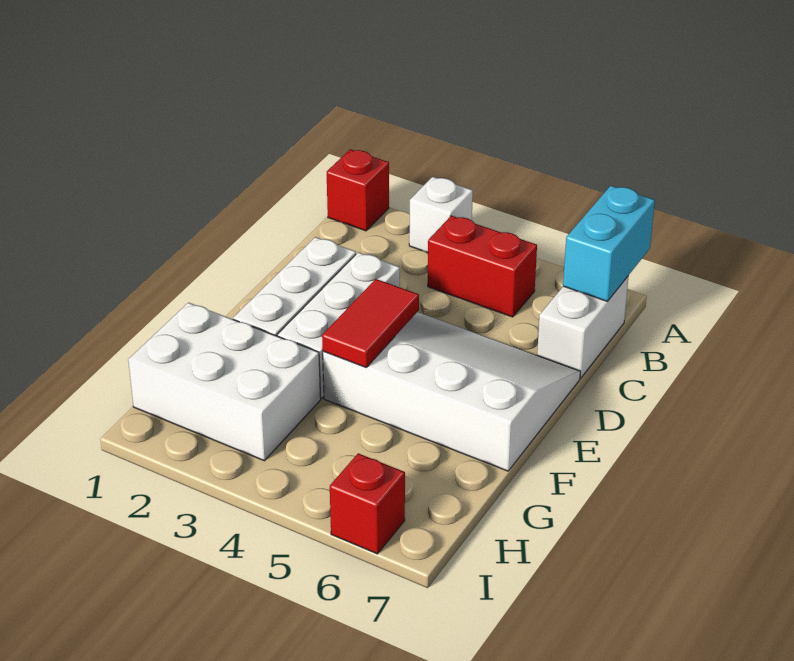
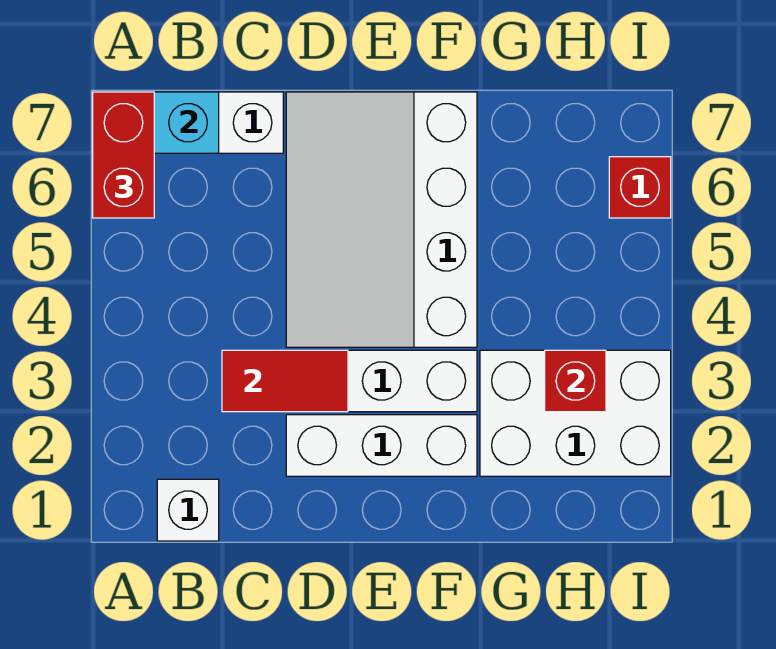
red brick A1 level 1 -> red brick H3 level 2
white brick A3 level 1 -> white brick B1 level 1
red brick B4:B5 level 1 -> red brick A6:A7 level 3
red tile E4:F4 level 2 -> red tile C3:D3 level 2
white brick G1:H3 level 1 -> white brick G2:I3 level 1

